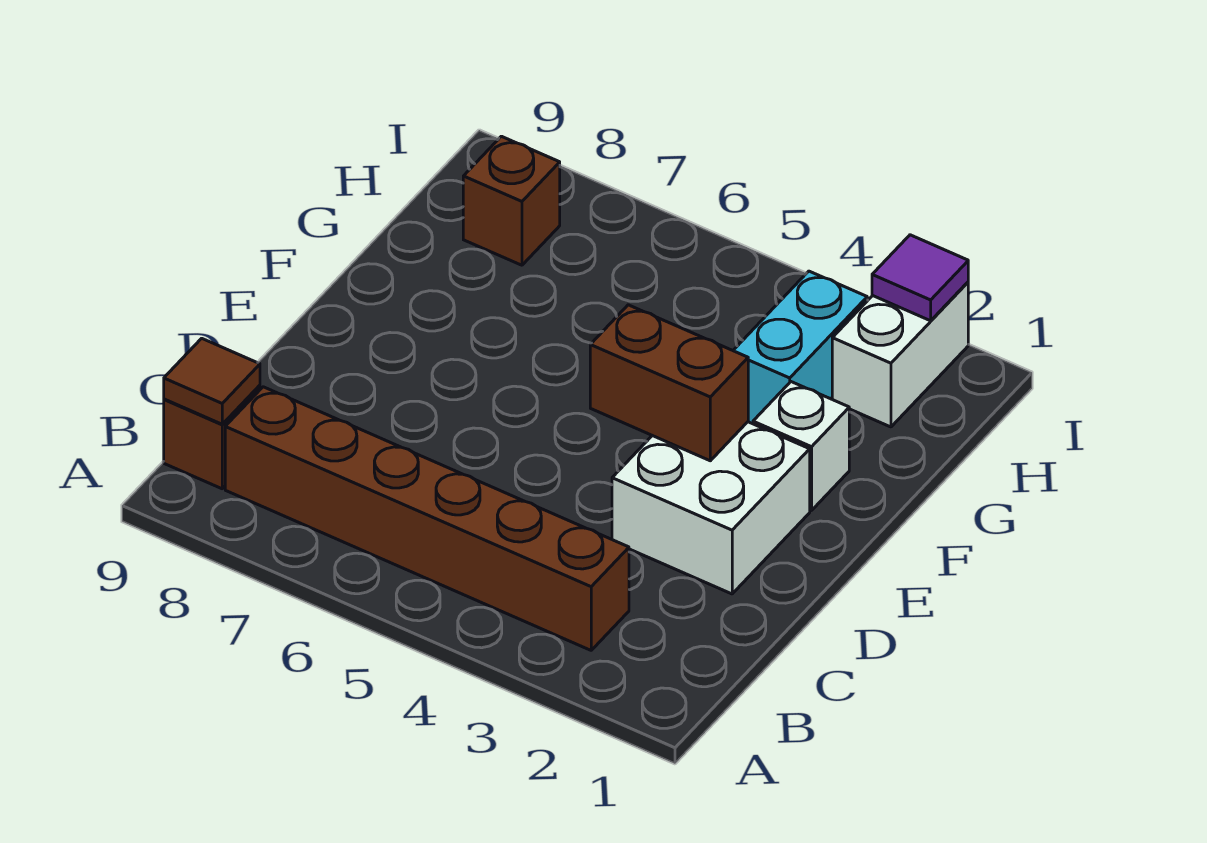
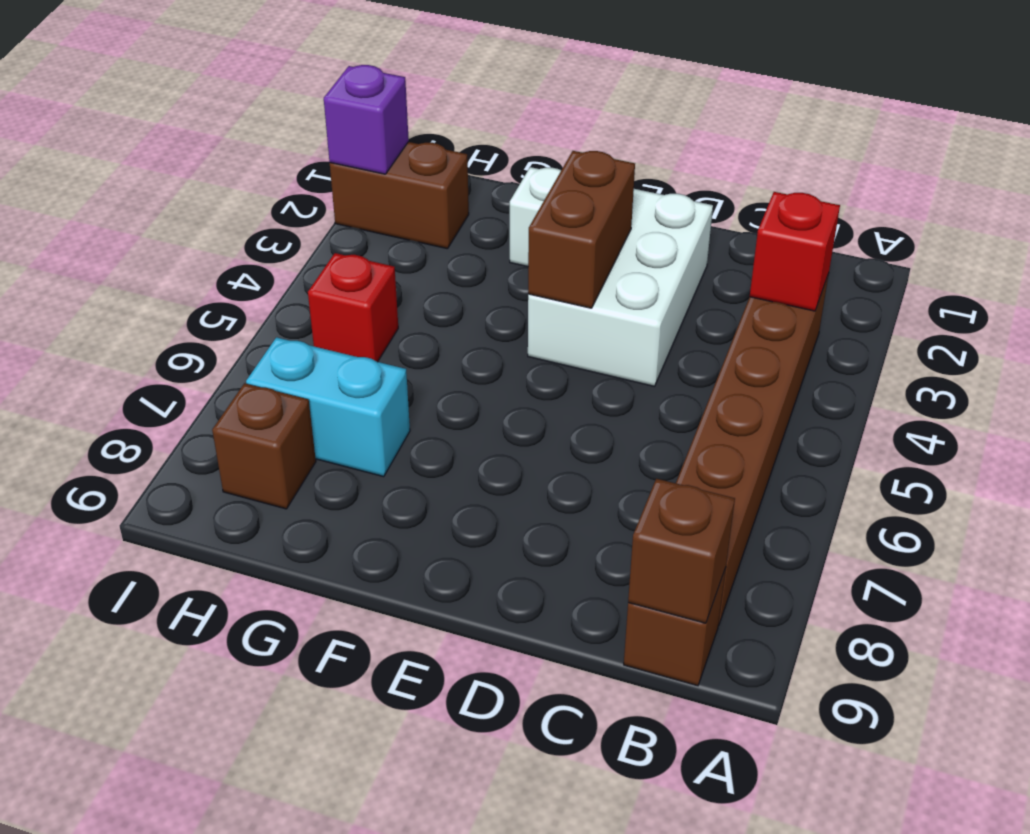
none -> red brick B3 level 2
brown tile B9 level 2 -> brown brick B9 level 2
white brick D2:E3 level 1 -> white brick D2:E4 level 1
cyan brick G3:H3 level 1 -> cyan brick G7:H7 level 1
white brick H2:I2 level 1 -> brown brick H2:I2 level 1
none -> red brick H5 level 1
purple tile I2 level 2 -> purple brick I2 level 2

